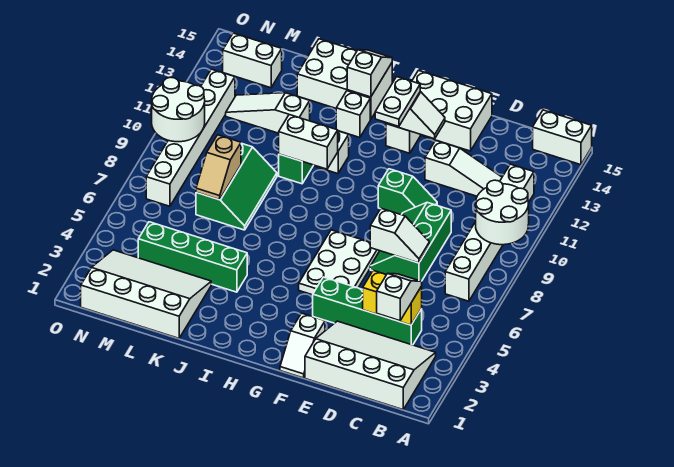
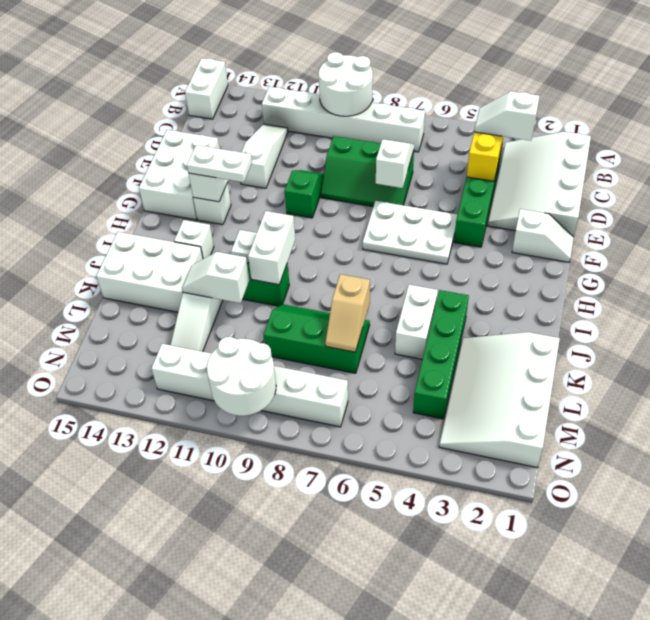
white brick I14:K15 level 1 -> white brick J13:K15 level 1
white slope I14:I15 level 2 top 14 -> white slope K11:K12 level 2 top 11
tan slope L7:L8 level 2 top 8 -> tan slope K7:L7 level 2 top K
white brick M14:N14 level 1 -> white brick J5:K5 level 1

